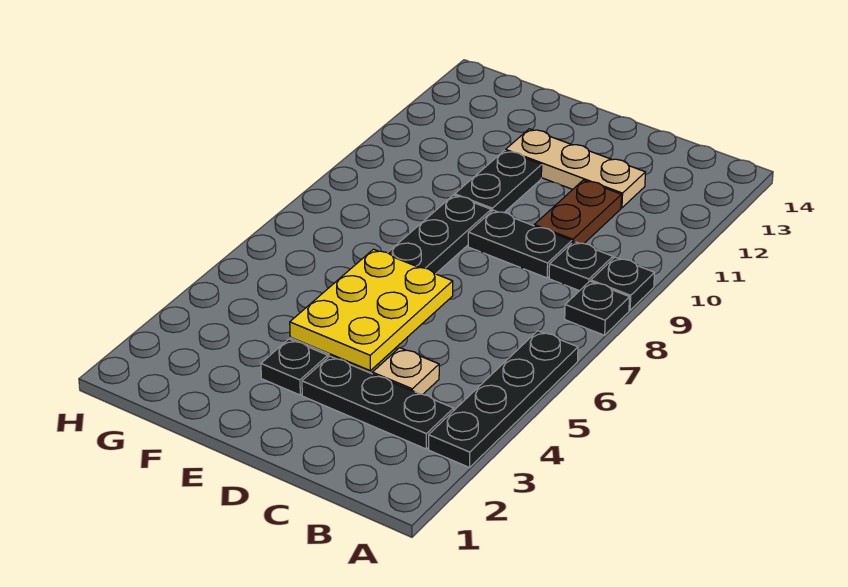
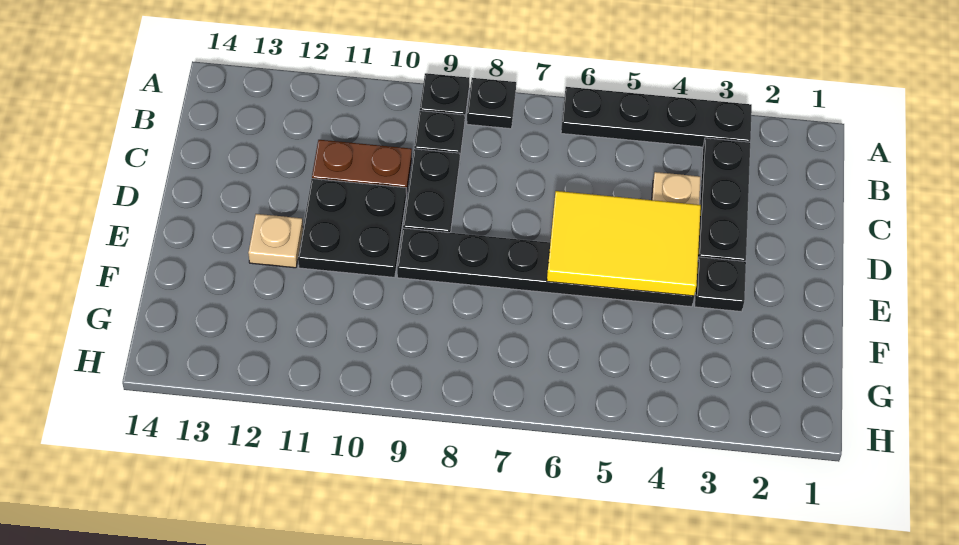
tan plate C12:E12 level 1 -> tan plate E12 level 1
yellow plate D4:E6 level 2 -> yellow tile D4:E6 level 2
black plate E10:E11 level 1 -> black plate D10:E11 level 1

